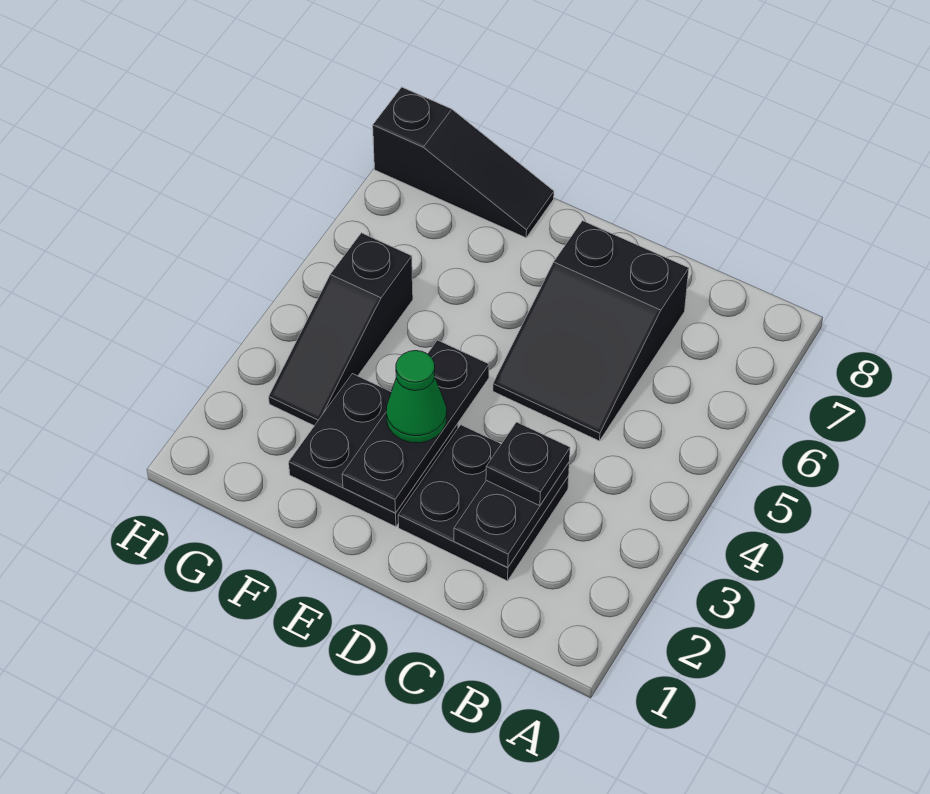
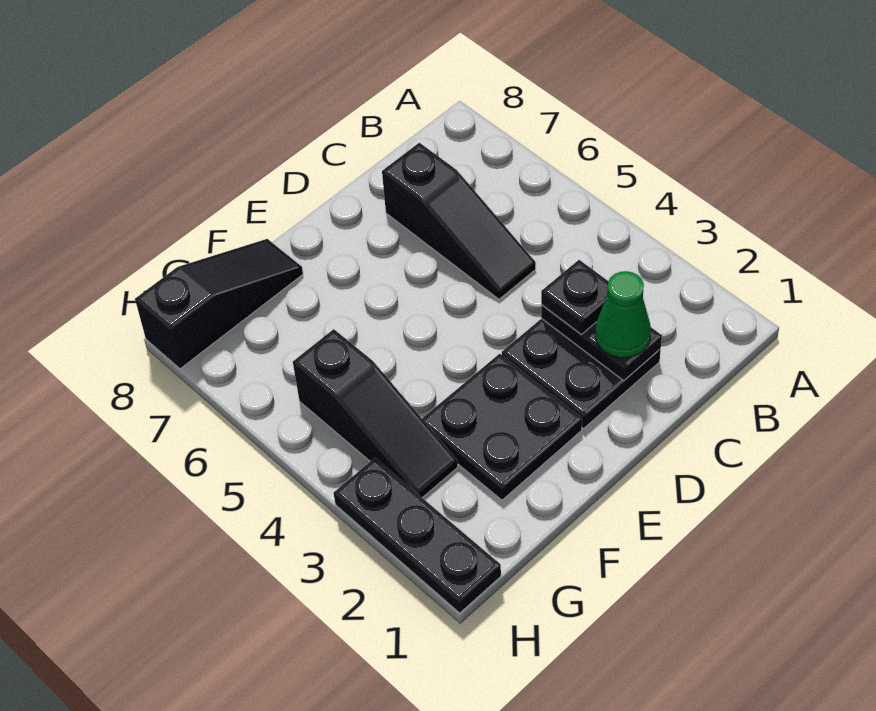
black slope C5:D7 level 1 top 7 -> black slope C5:C7 level 1 top 7
black plate E2:E4 level 2 -> black plate H1:H3 level 1
green cone E3 level 3 -> green cone C2 level 3

